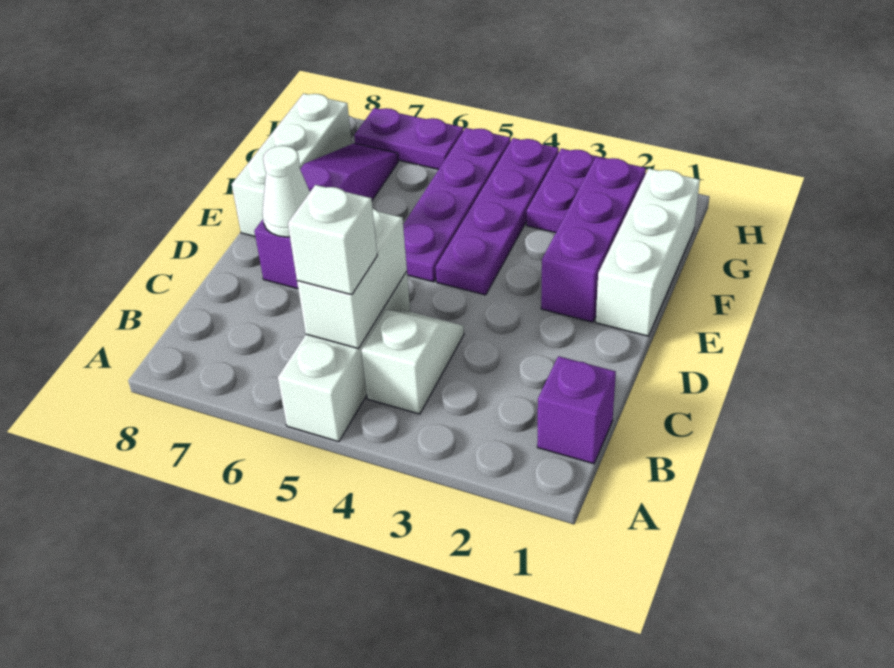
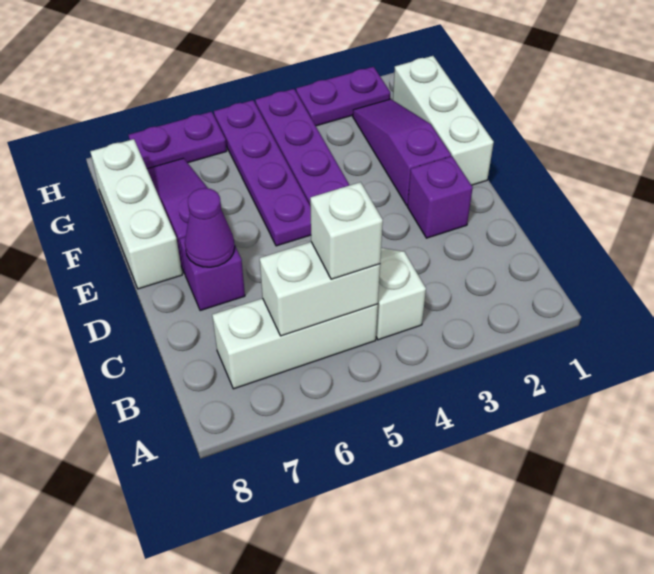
white brick A5:C5 level 1 -> white brick B5:B7 level 1
purple brick B1 level 1 -> purple brick D2 level 1
white brick B5:C5 level 2 -> white brick B5:B6 level 2
white cone D7 level 2 -> purple cone D7 level 2
purple brick E2:G2 level 1 -> purple slope E2:G2 level 1 top E
purple plate G3:H3 level 1 -> purple plate H2:H3 level 1

